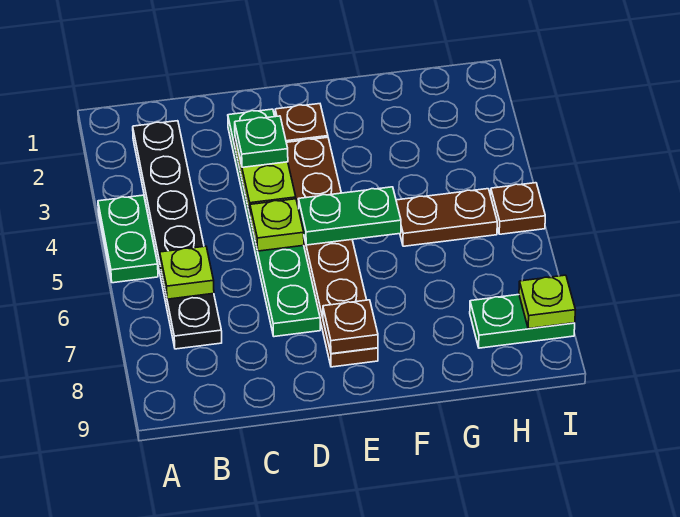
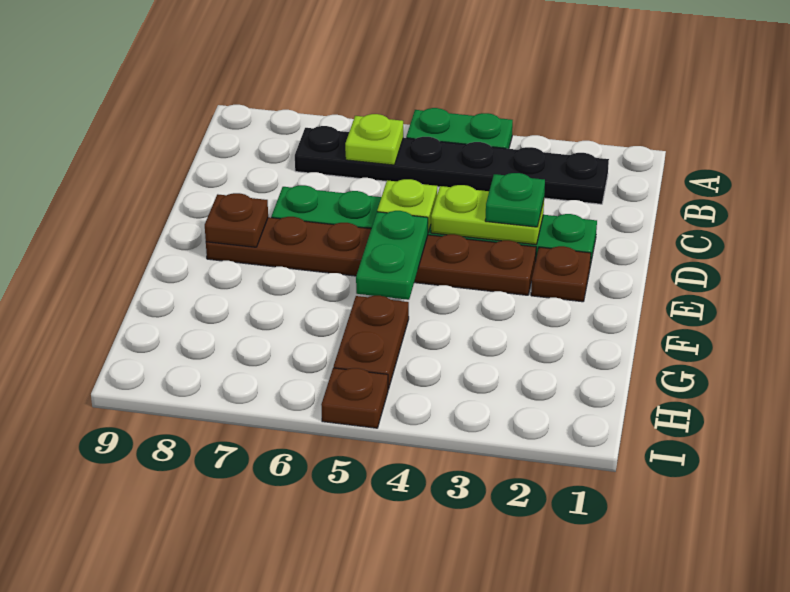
green plate H8:I8 level 1 -> none
lime plate I8 level 2 -> none

